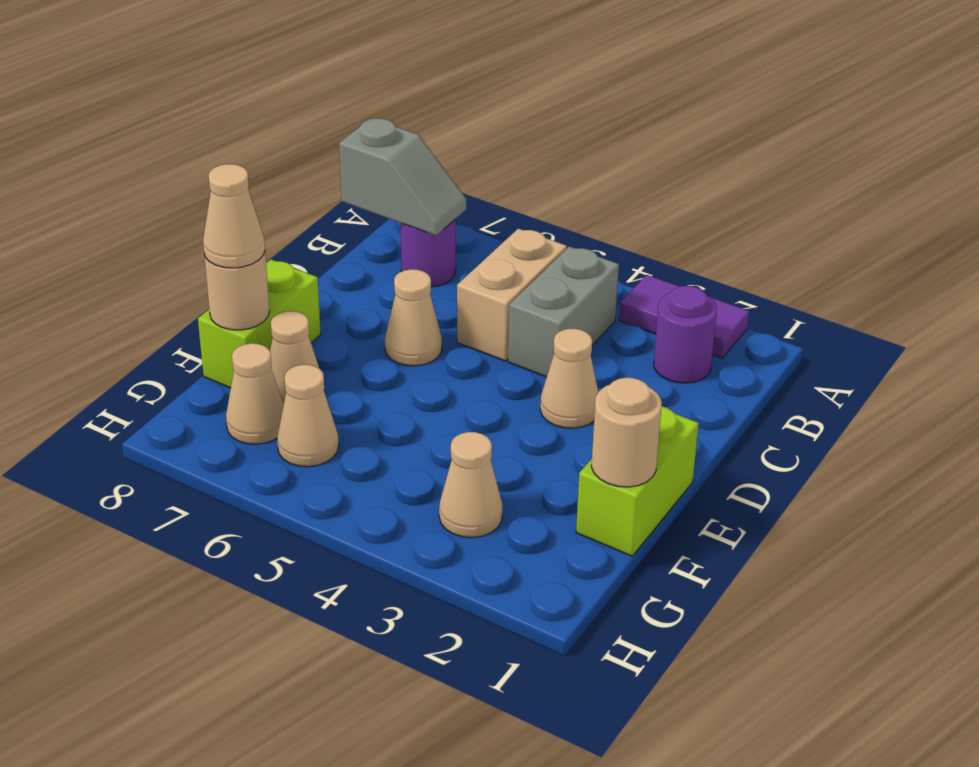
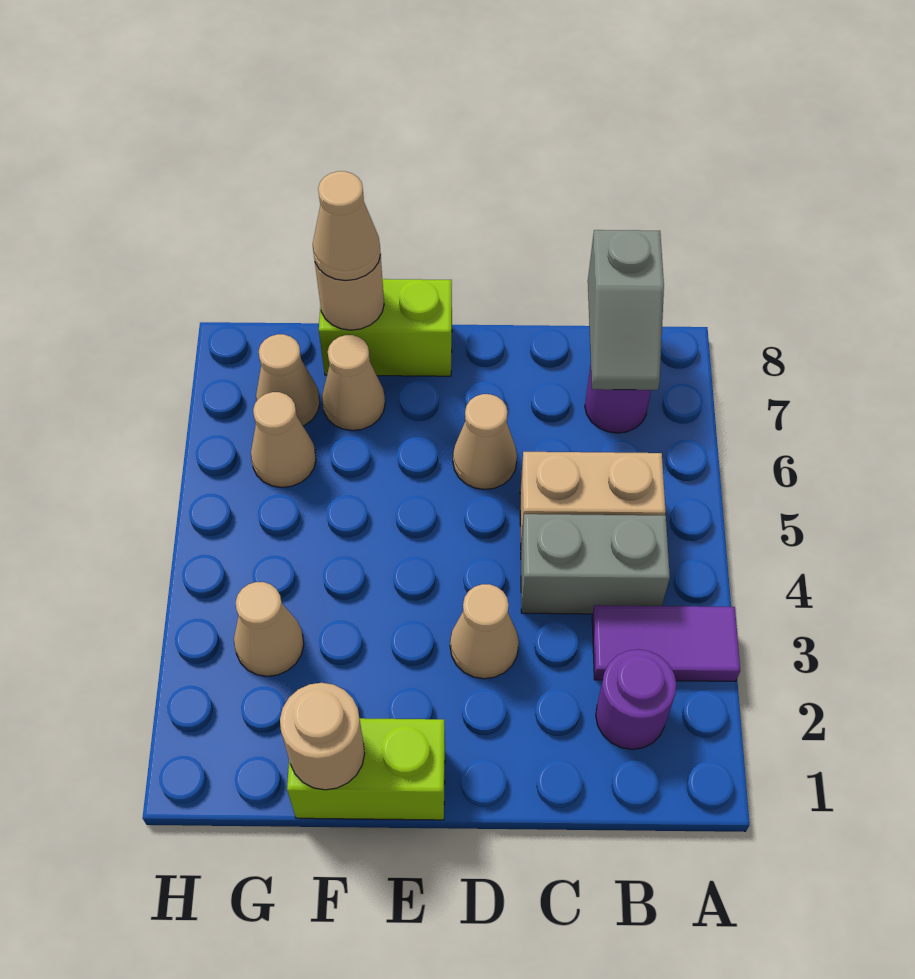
purple tile A2:A3 level 1 -> purple tile A3:B3 level 1

